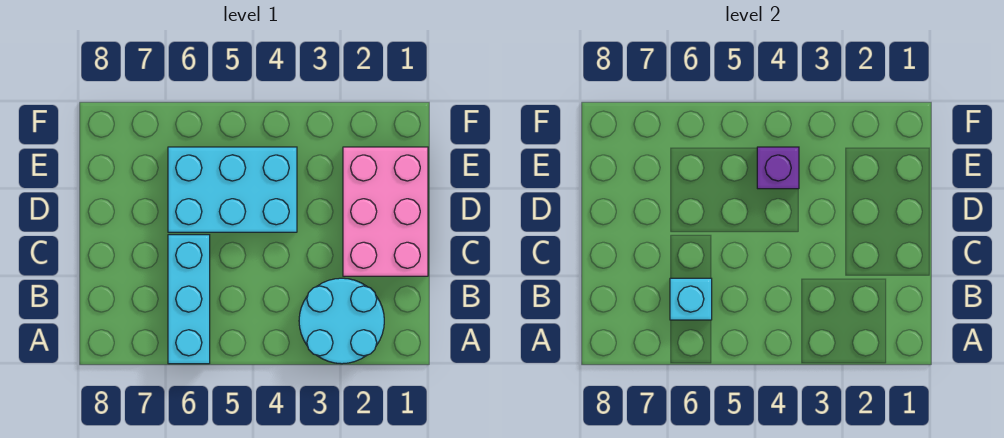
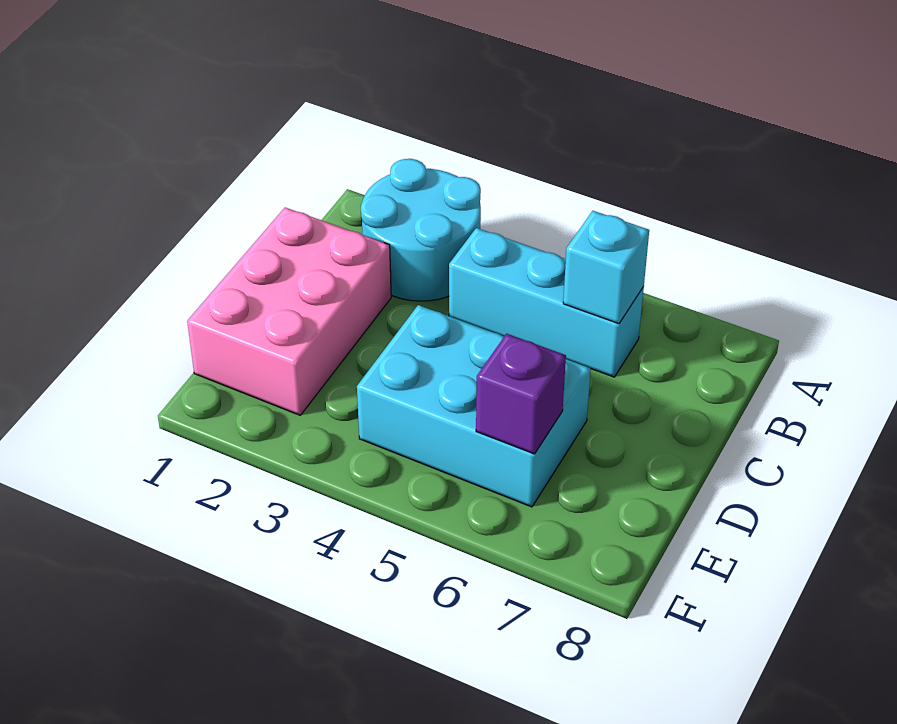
cyan brick A6:C6 level 1 -> cyan brick B4:B6 level 1
purple brick E4 level 2 -> purple brick E6 level 2

